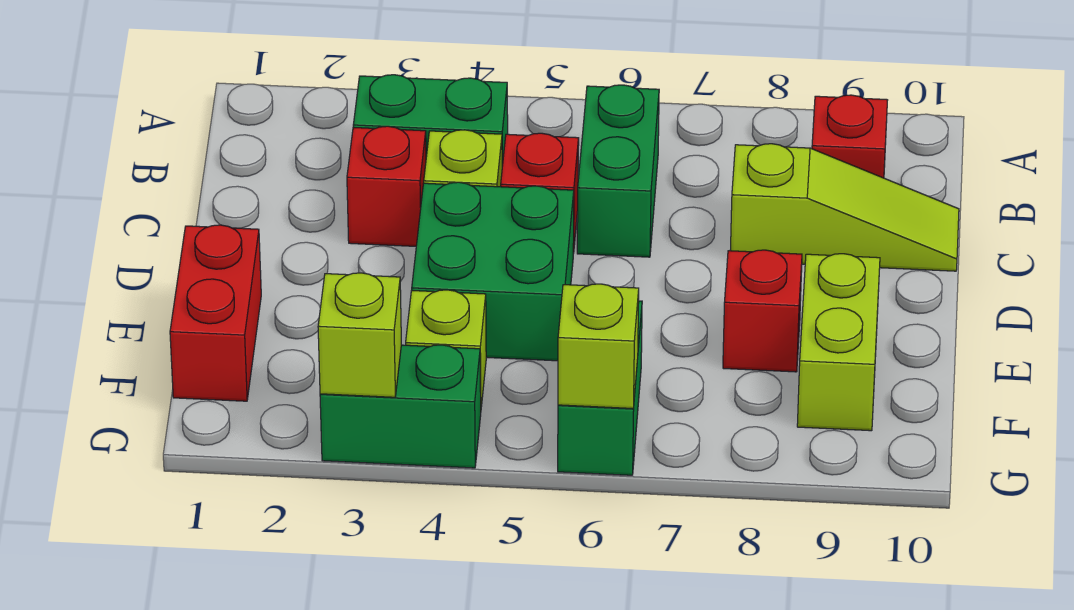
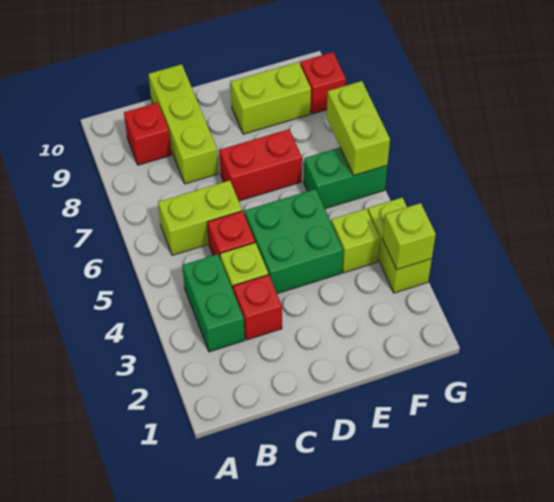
green brick B6:C6 level 1 -> lime brick B6:C6 level 1
lime slope C8:C10 level 1 top 8 -> lime brick C8:C10 level 1
red brick E1:F1 level 1 -> red brick D7:E7 level 1
red brick E8 level 1 -> red brick G9 level 1
green brick G3:G4 level 1 -> lime brick G3:G4 level 1
lime brick G6 level 2 -> lime brick G6:G7 level 2

